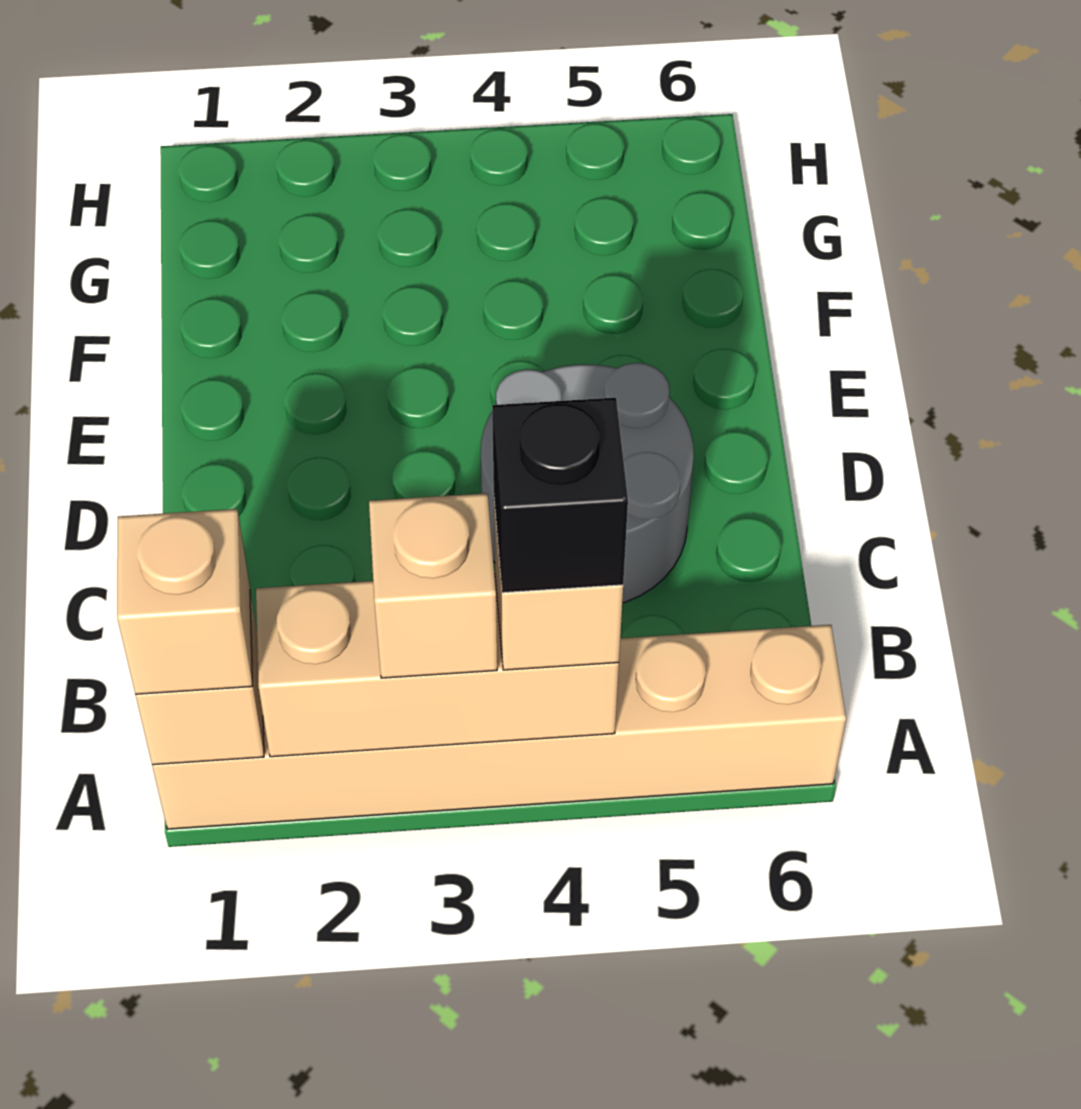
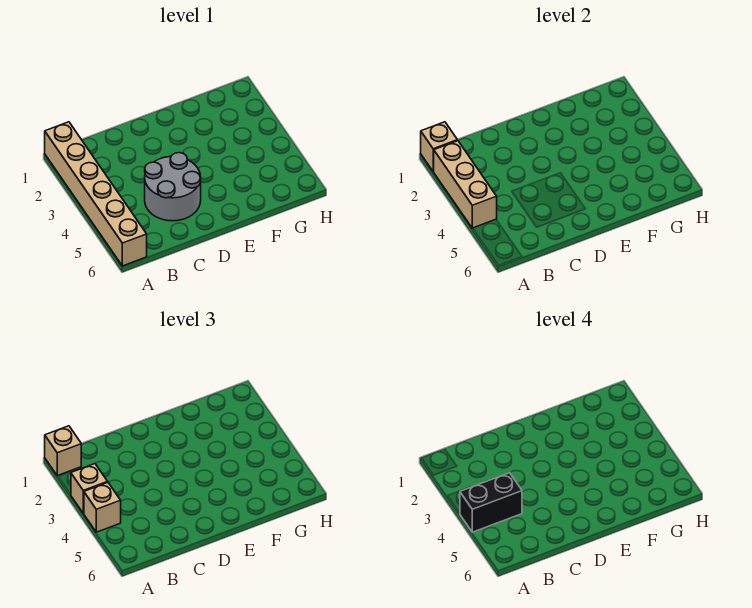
black brick A4 level 4 -> black brick A4:B4 level 4

